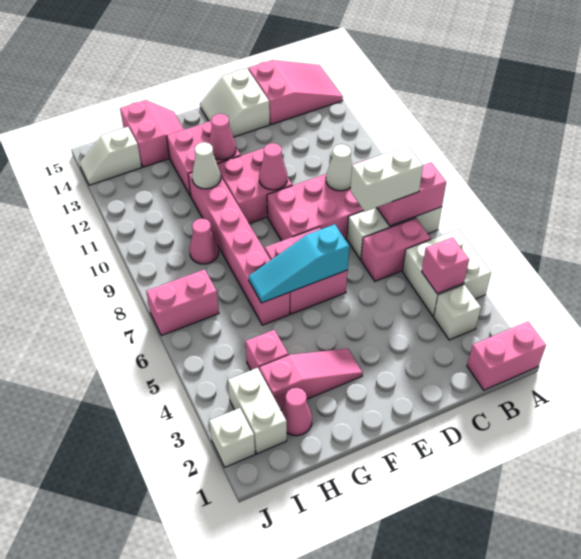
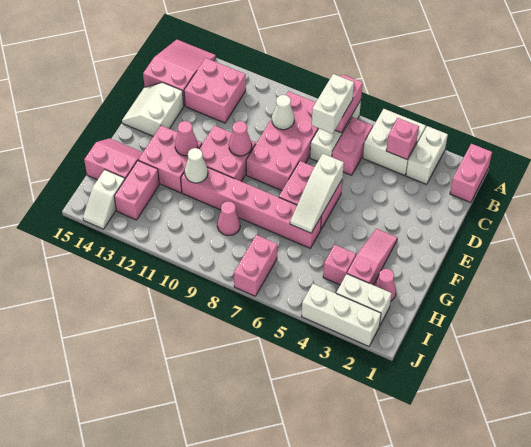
white brick B3 level 1 -> white brick A3:B3 level 1
none -> pink brick B12:C13 level 1
white slope D14:E15 level 1 top D -> white slope D14:E15 level 1 top 14
cyan slope E6:G6 level 2 top E -> white slope E6:G6 level 2 top E
none -> pink brick H13:I13 level 1
white brick J2 level 1 -> white brick J2:J4 level 1

